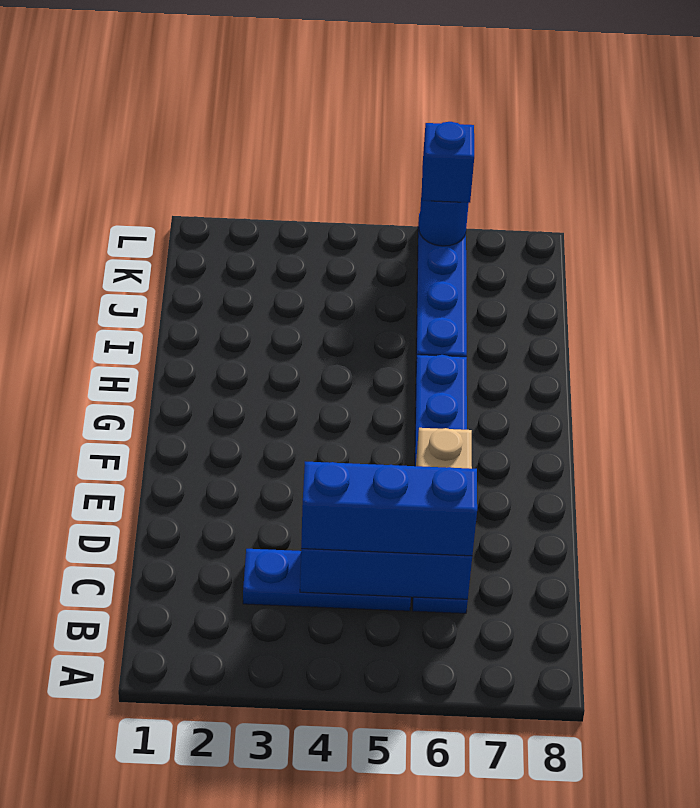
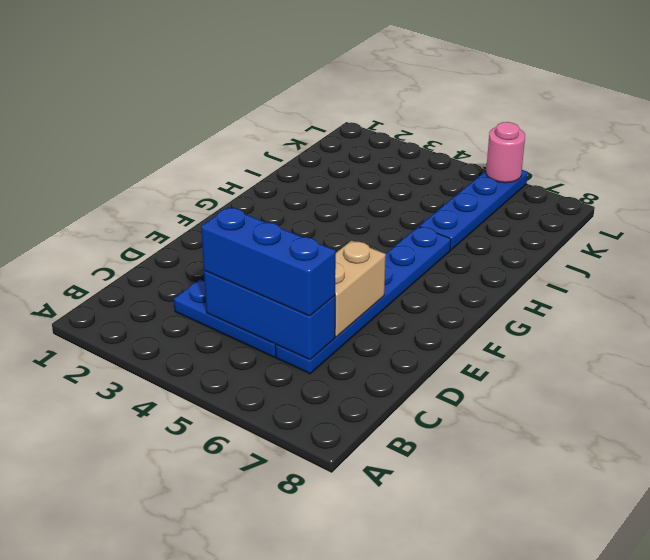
blue round brick L6 level 2 -> pink round brick L6 level 2
blue brick L6 level 3 -> none

